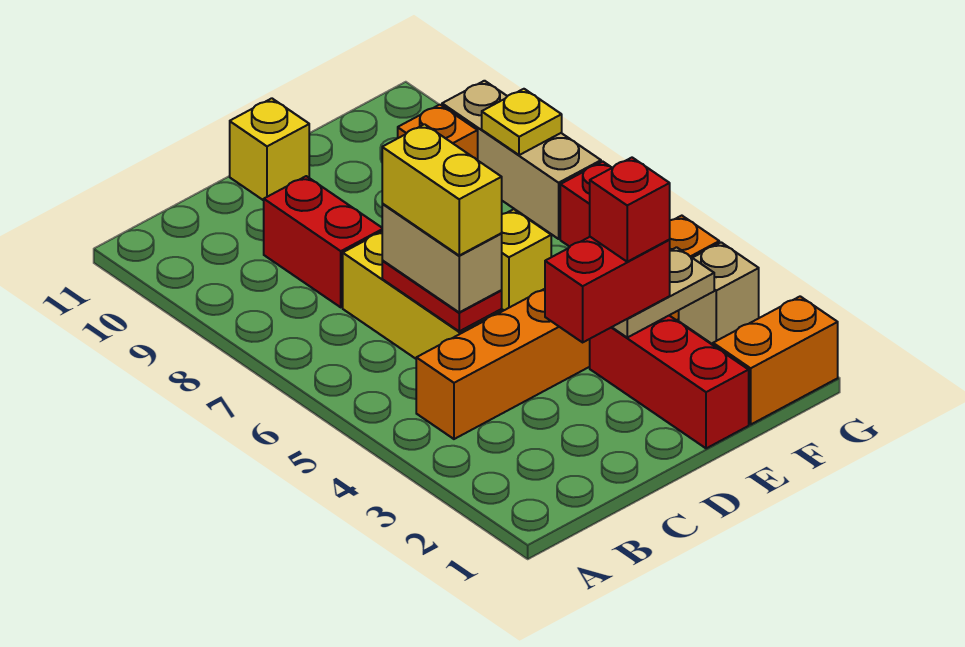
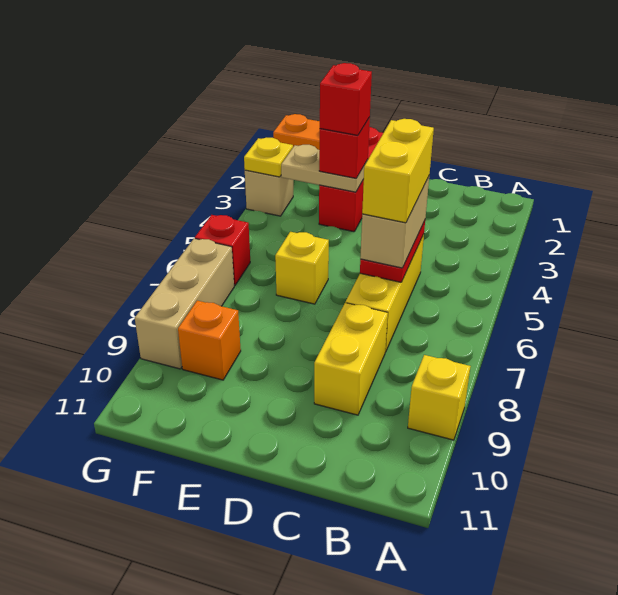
orange brick B4:G4 level 1 -> none
red brick C8:C9 level 1 -> yellow brick C8:C9 level 1
red brick D3:E3 level 3 -> red brick E3 level 3
yellow brick D11 level 1 -> yellow brick A9 level 1
yellow plate G8 level 2 -> yellow plate G3 level 2

